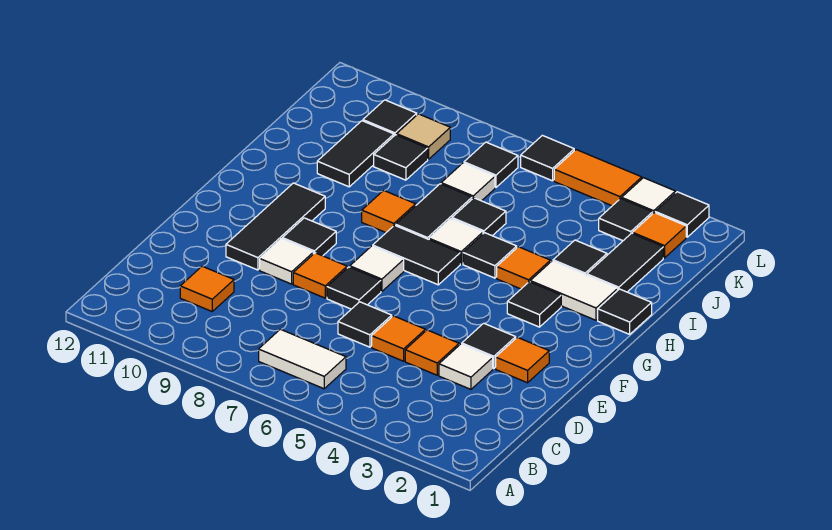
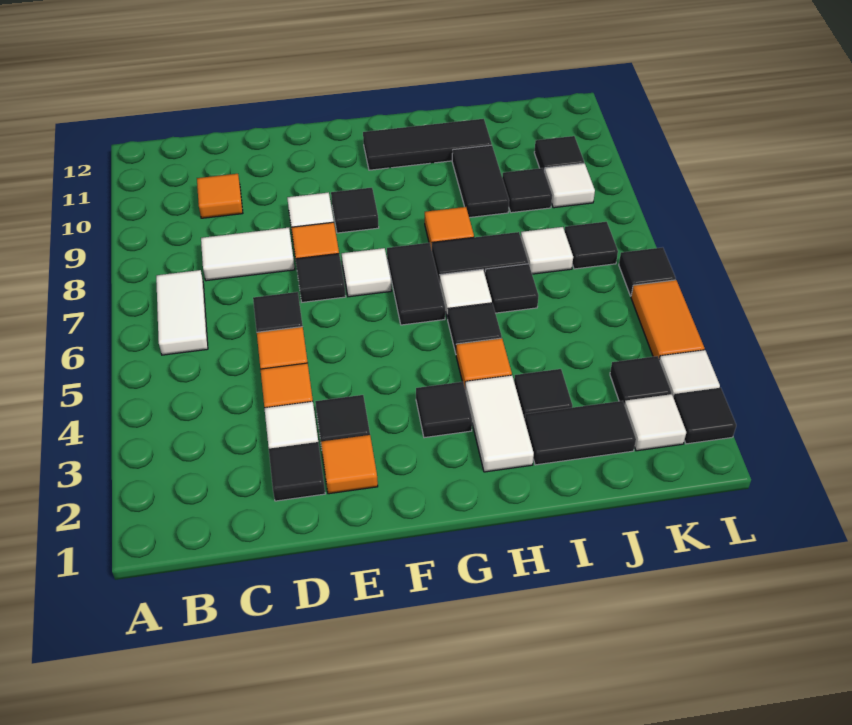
none -> white tile C8:D8 level 1
black tile E10:G10 level 1 -> black tile G11:I11 level 1
black tile H1 level 1 -> black tile D2 level 1
black tile I10:J10 level 1 -> black tile I9:I10 level 1
orange tile K2 level 1 -> white tile K2 level 1
tan tile K9 level 1 -> white tile K9 level 1

